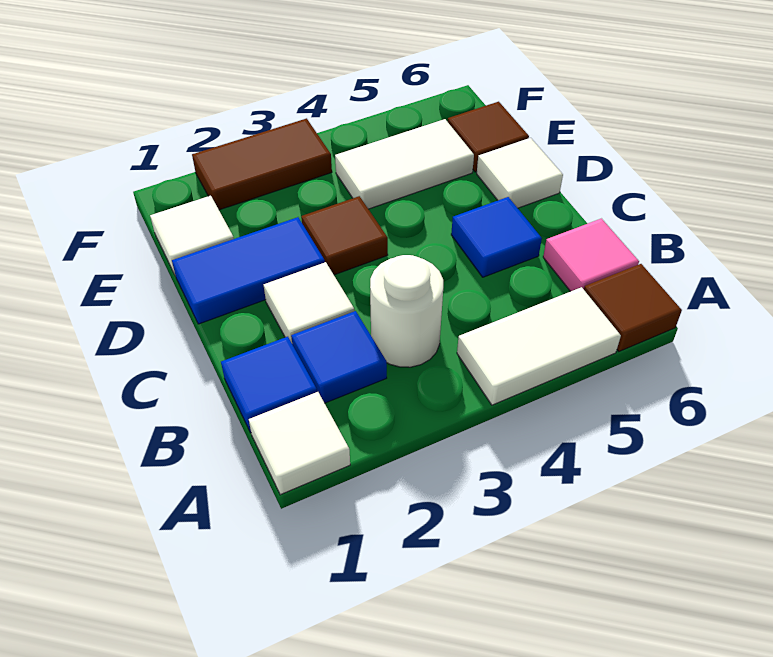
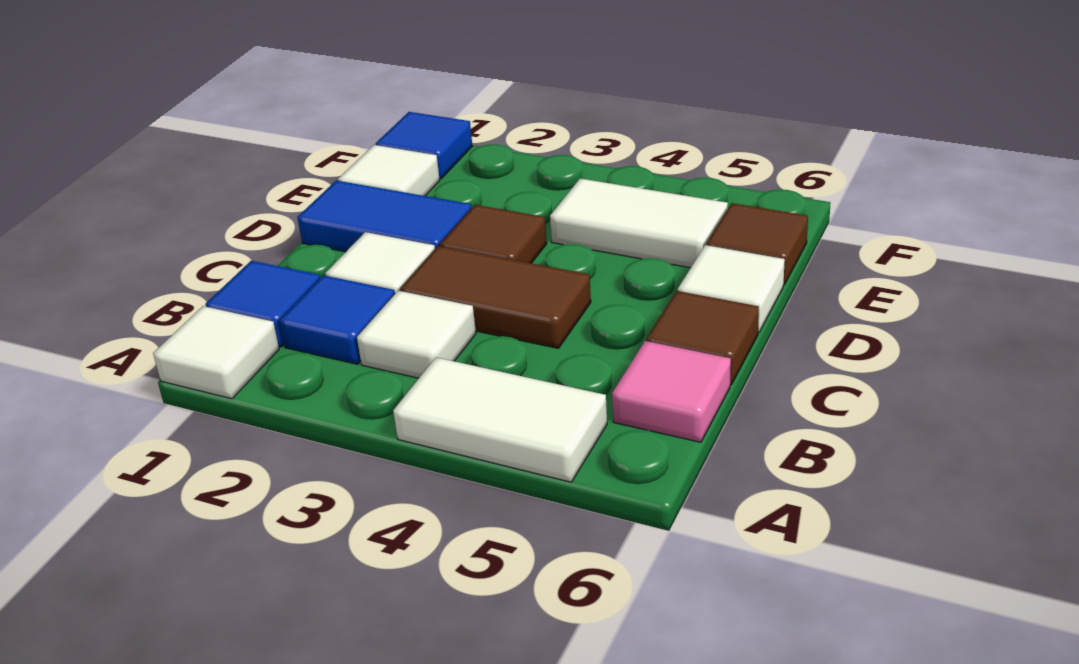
brown tile A6 level 1 -> brown tile C6 level 1
white round brick B3 level 1 -> white tile B3 level 1
blue tile C5 level 1 -> blue tile F1 level 1
brown tile F2:F3 level 1 -> brown tile C3:C4 level 1

